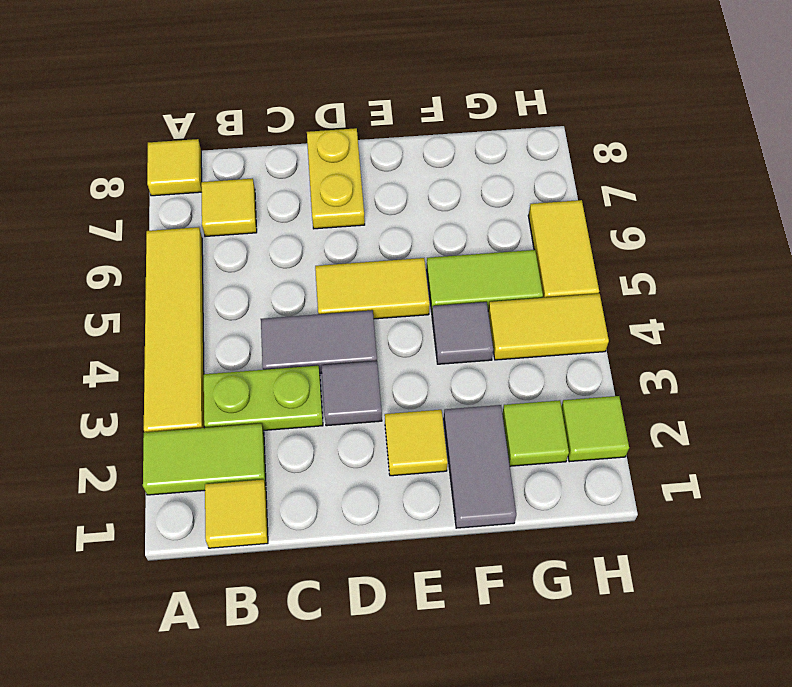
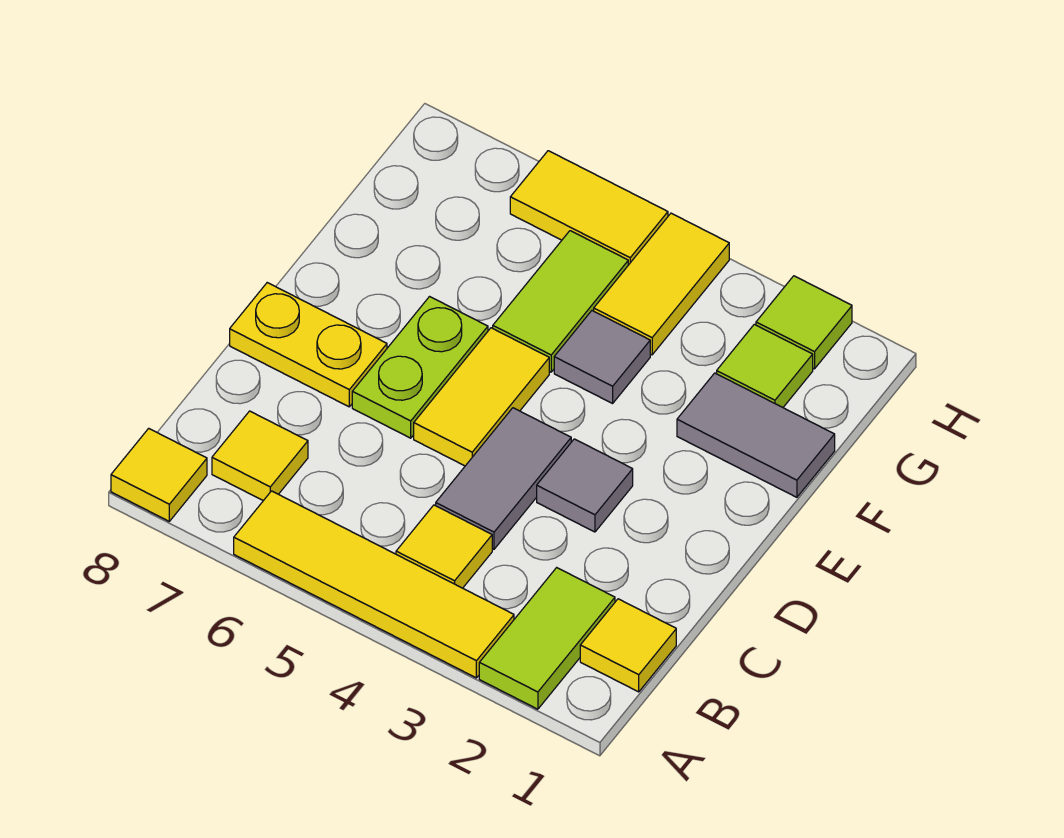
lime plate B3:C3 level 1 -> lime plate D6:E6 level 1
yellow tile E2 level 1 -> yellow tile B4 level 1

